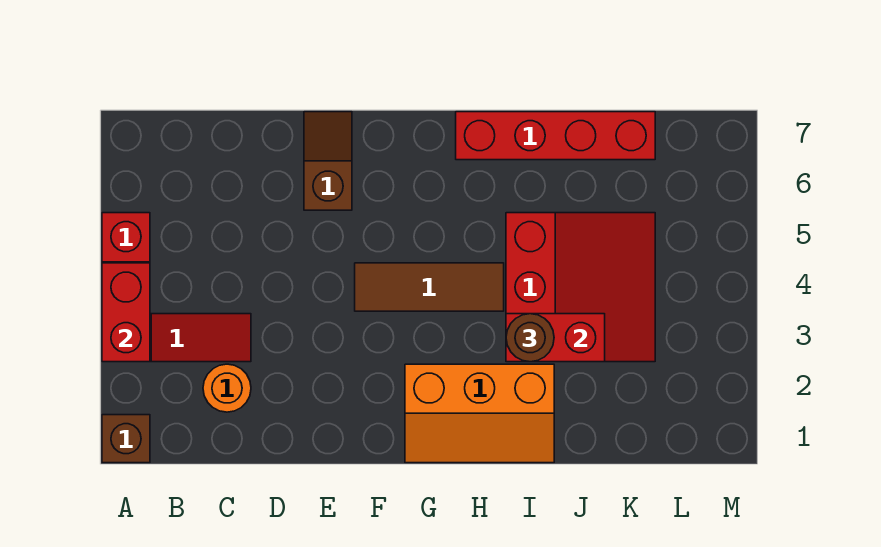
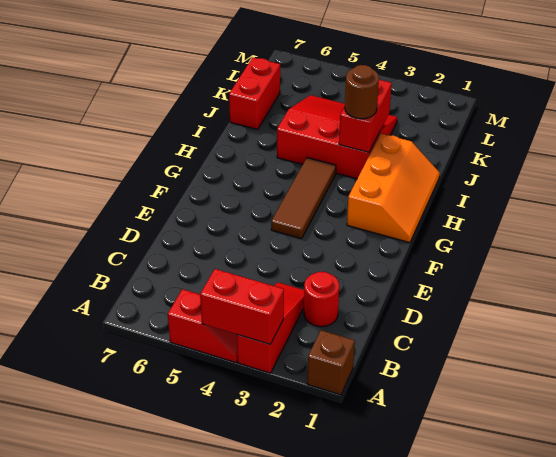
orange round brick C2 level 1 -> red round brick C2 level 1
brown slope E6:E7 level 1 top 6 -> none
red brick H7:K7 level 1 -> red brick J7:K7 level 1

